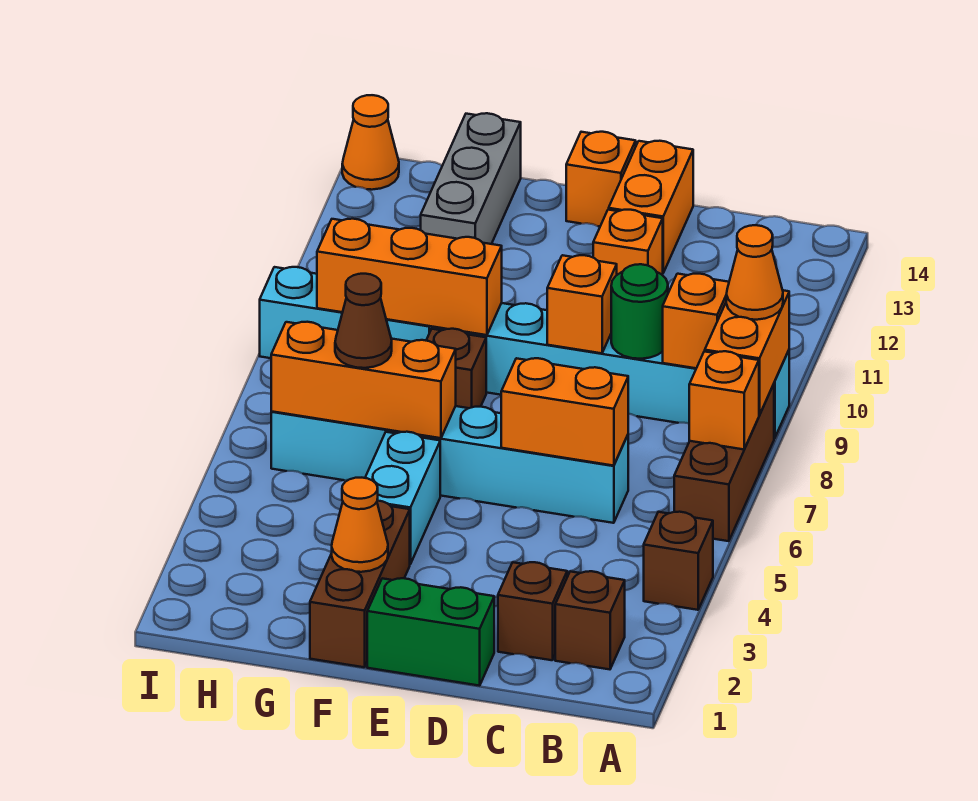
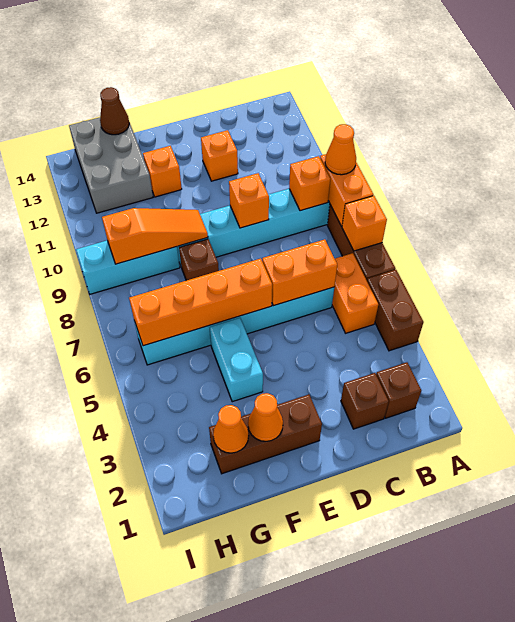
brown brick A4 level 1 -> brown brick A4:A5 level 1
green round brick C9 level 2 -> none
green brick D1:E1 level 1 -> none
orange brick D13:D14 level 1 -> orange brick B5:B6 level 1
orange brick E14 level 1 -> orange brick F12 level 1
brown brick F1:F3 level 1 -> brown brick E2:G2 level 1
orange brick F6:H6 level 2 -> orange brick E6:H6 level 2
orange brick F9:H9 level 2 -> orange slope F9:H9 level 2 top H
brown cone G6 level 3 -> brown cone G14 level 2
grey brick G12:G14 level 1 -> grey brick G12:H14 level 1
orange cone I14 level 1 -> orange cone G2 level 2

